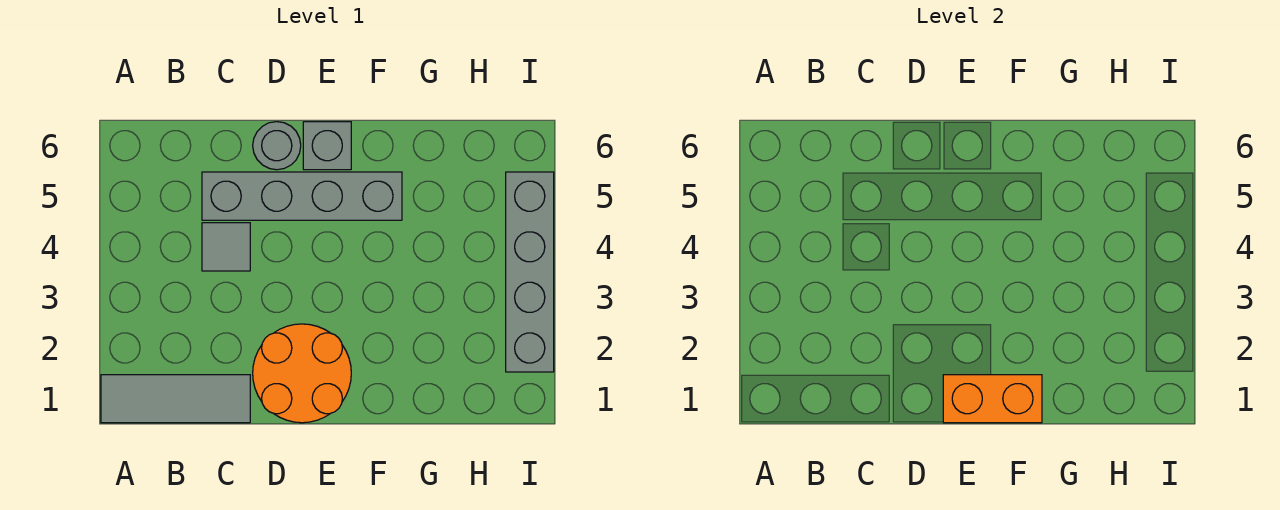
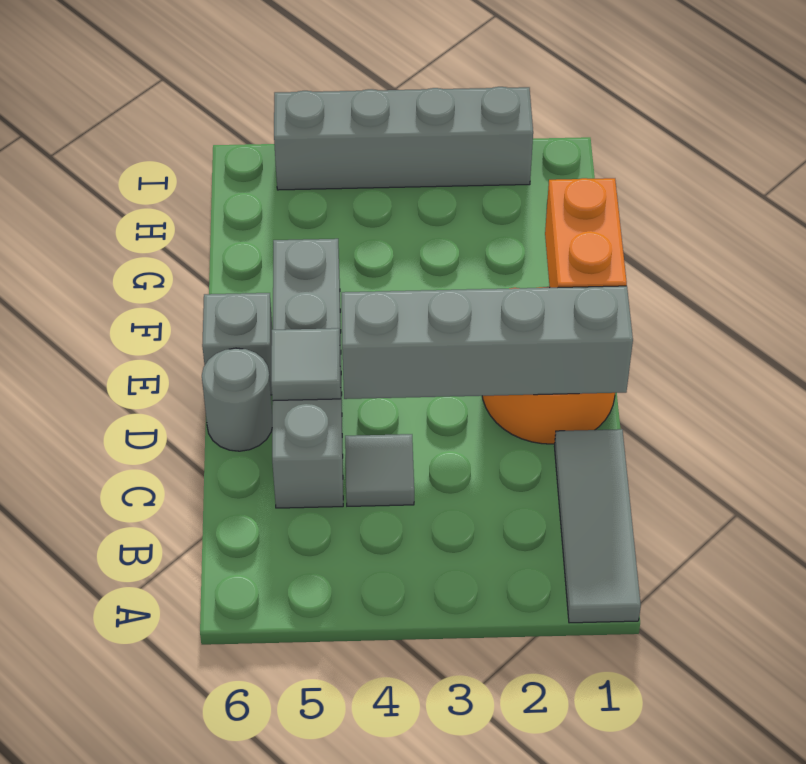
none -> grey brick D1:D4 level 2
none -> grey tile D5 level 2

